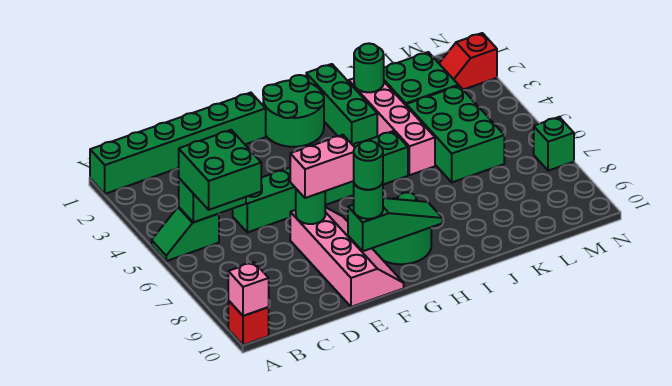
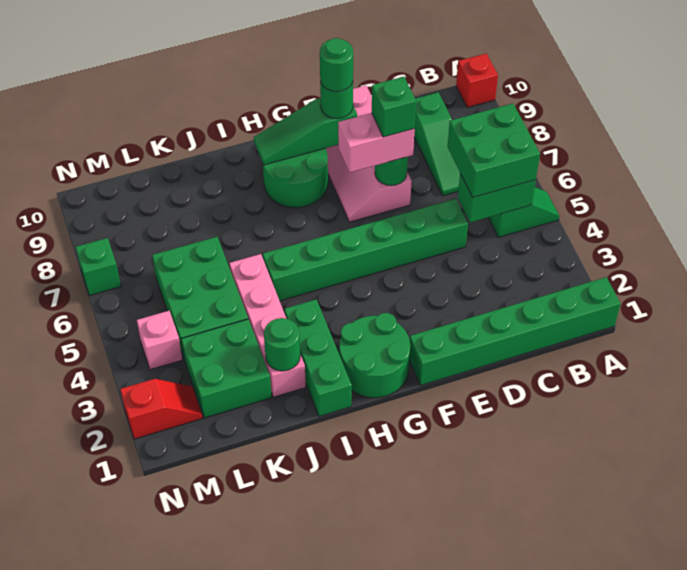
pink brick A10 level 2 -> pink brick M4 level 1
none -> green slope C7:C9 level 1 top 9
none -> green brick E7 level 4

